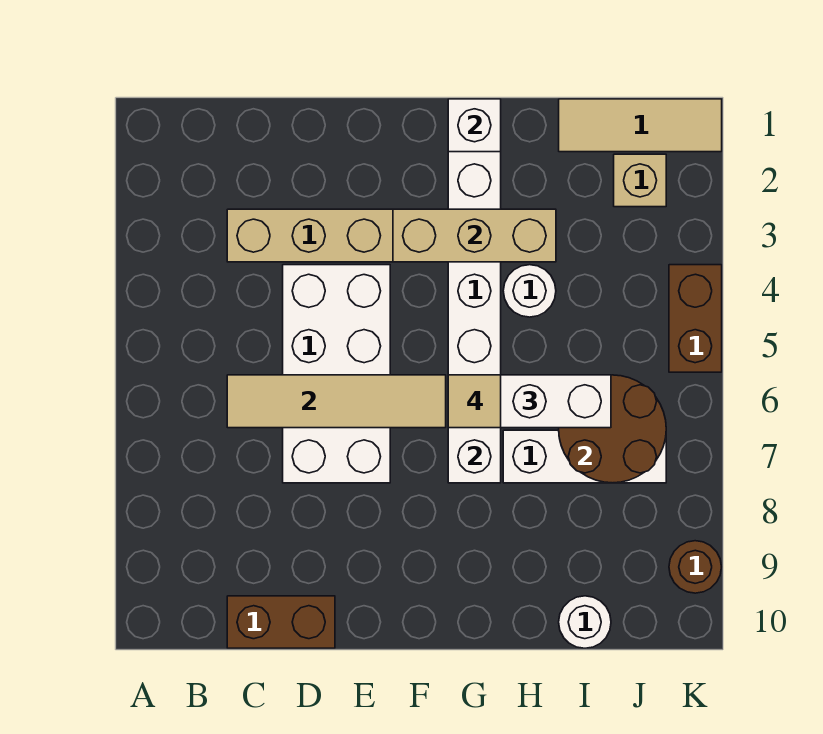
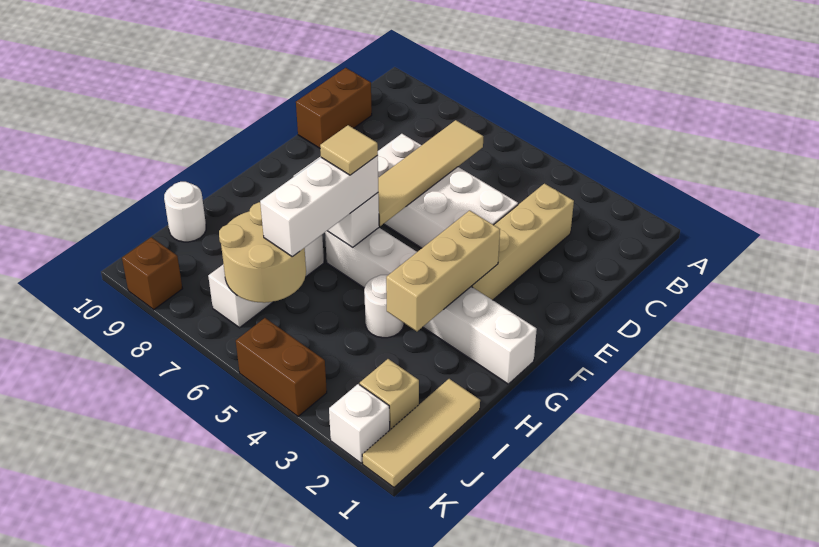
white brick G1 level 2 -> white brick K2 level 1
brown round brick I6:J7 level 2 -> tan round brick I6:J7 level 2
brown round brick K9 level 1 -> brown brick K9 level 1

